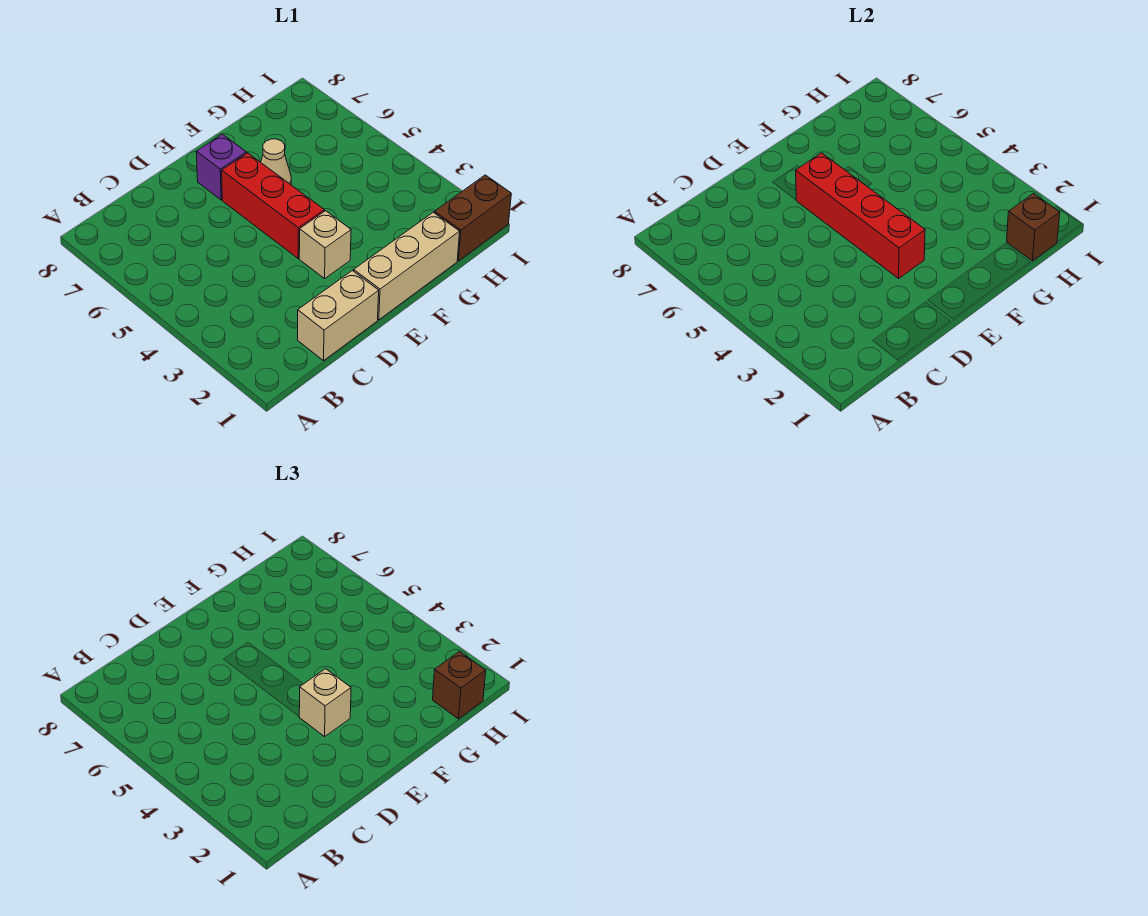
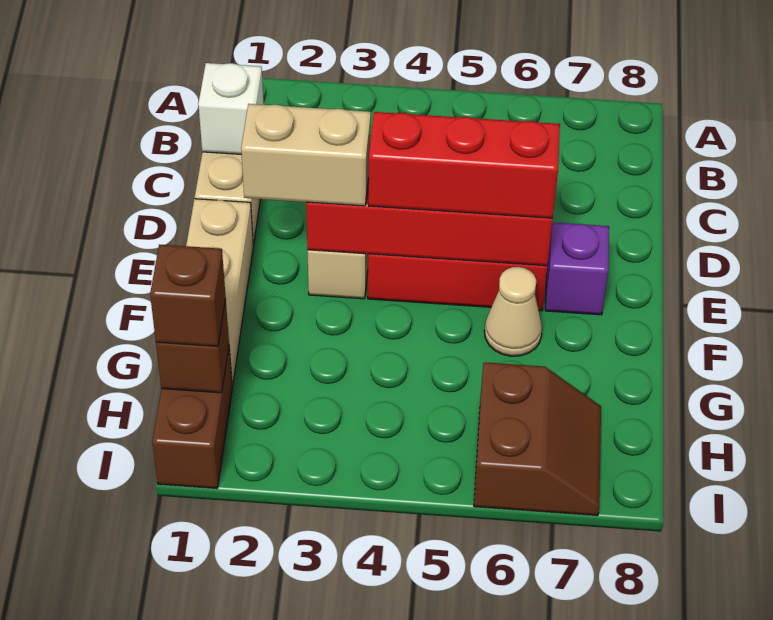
none -> white brick C1 level 2
tan brick E3 level 3 -> tan brick E2:E3 level 3
none -> red brick E4:E6 level 3
none -> brown slope H6:I7 level 1 top 6

